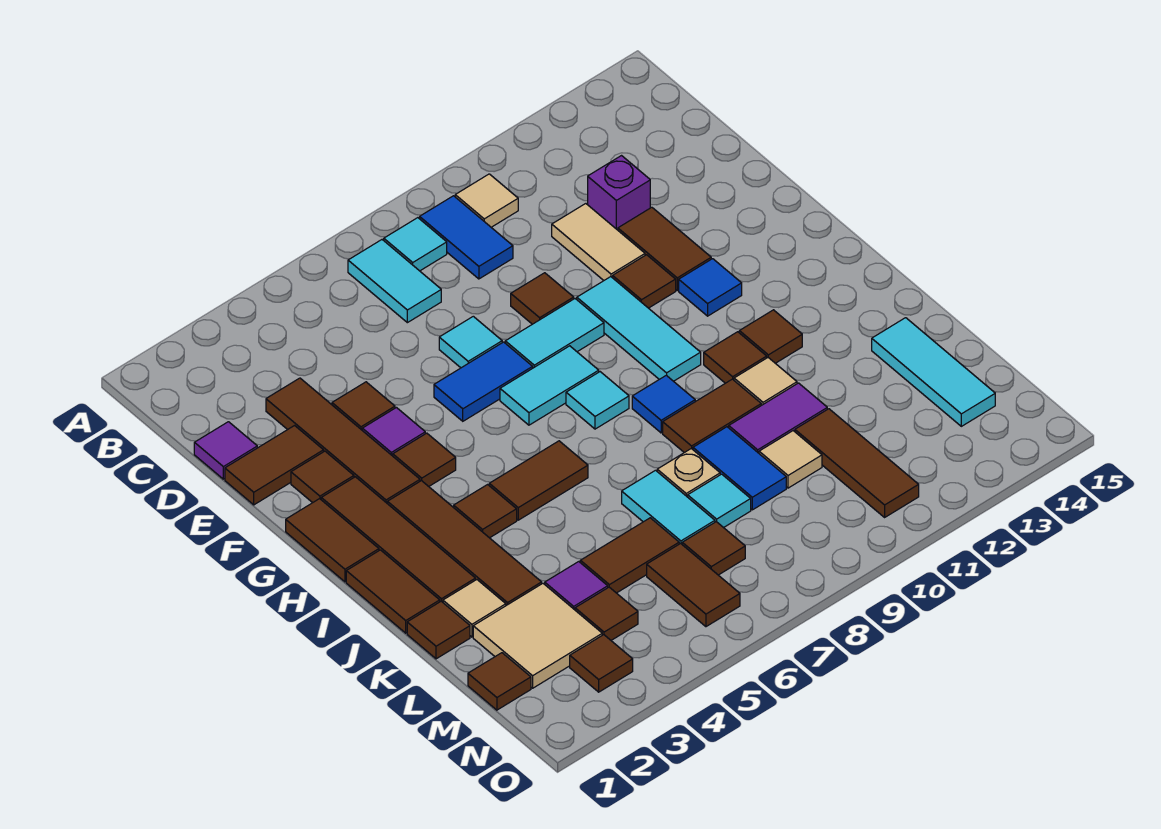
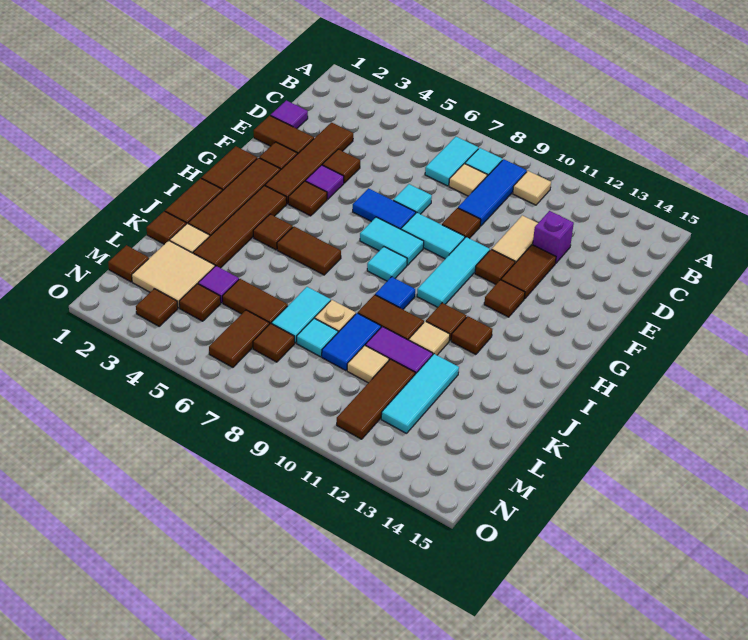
blue tile B9:C9 level 1 -> blue tile B9:D9 level 1
none -> tan tile C8 level 1
blue tile G12 level 1 -> brown tile G12 level 1
cyan tile K14:M14 level 1 -> cyan tile K12:M12 level 1

